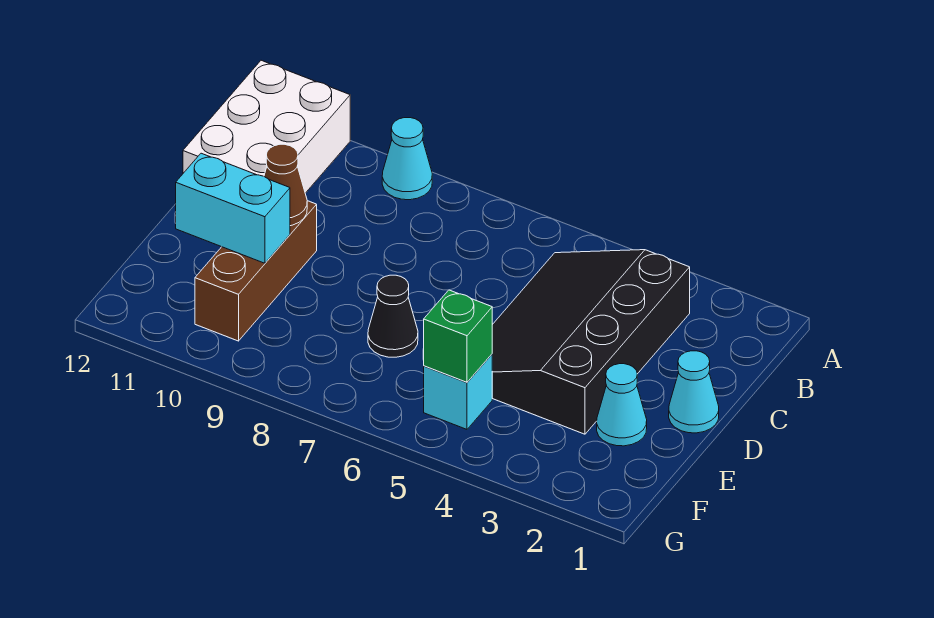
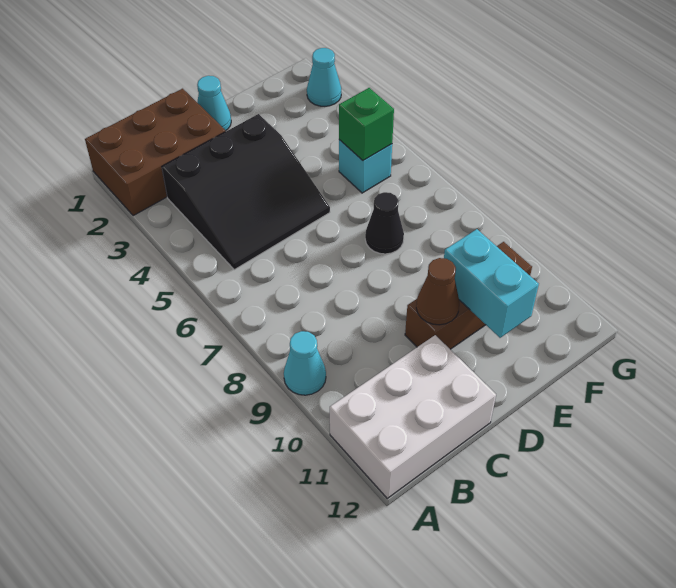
none -> brown brick A1:C2 level 1
black slope B3:E5 level 1 top 3 -> black slope B3:D5 level 1 top 3
cyan cone E2 level 1 -> cyan cone G2 level 1

